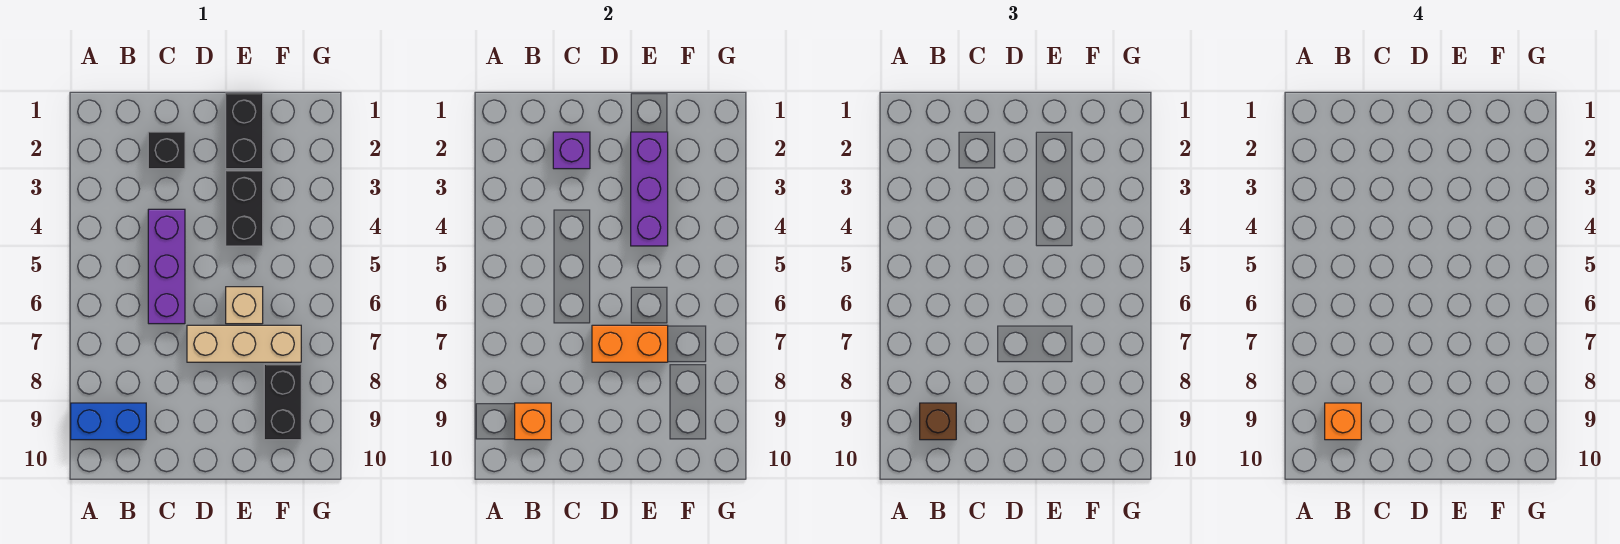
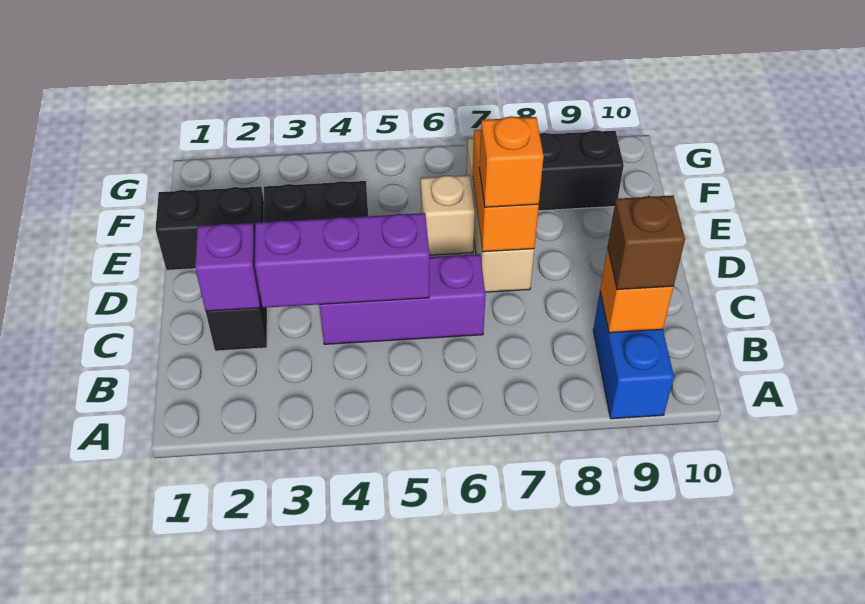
orange brick B9 level 4 -> orange brick D7 level 3
purple brick E2:E4 level 2 -> purple brick C3:C5 level 2

